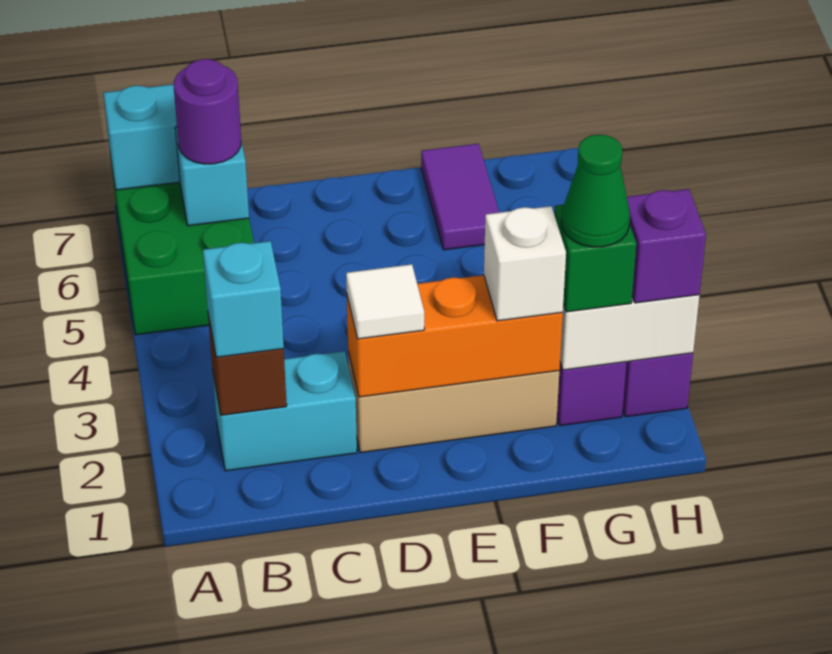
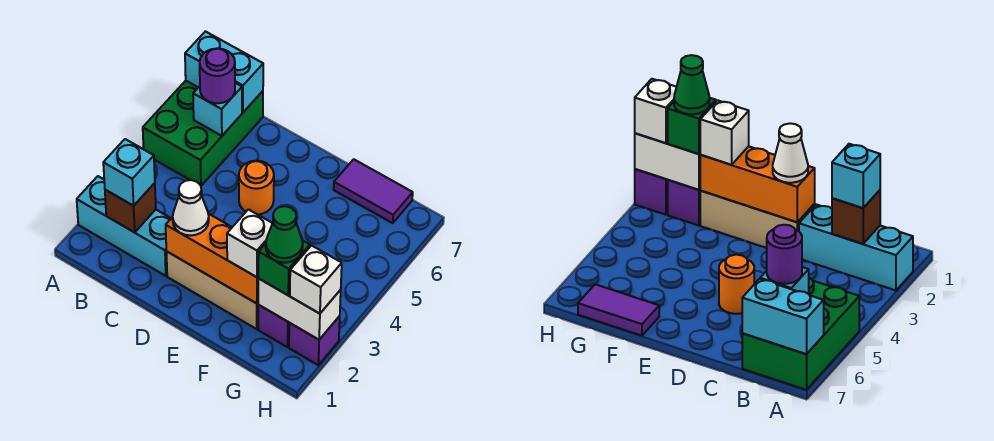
cyan brick B2:C2 level 1 -> cyan brick A2:C2 level 1
white tile D2 level 3 -> white cone D2 level 3
none -> orange round brick D5 level 1
purple tile F6:F7 level 1 -> purple tile F7:G7 level 1
purple brick H2 level 3 -> white brick H2 level 3

